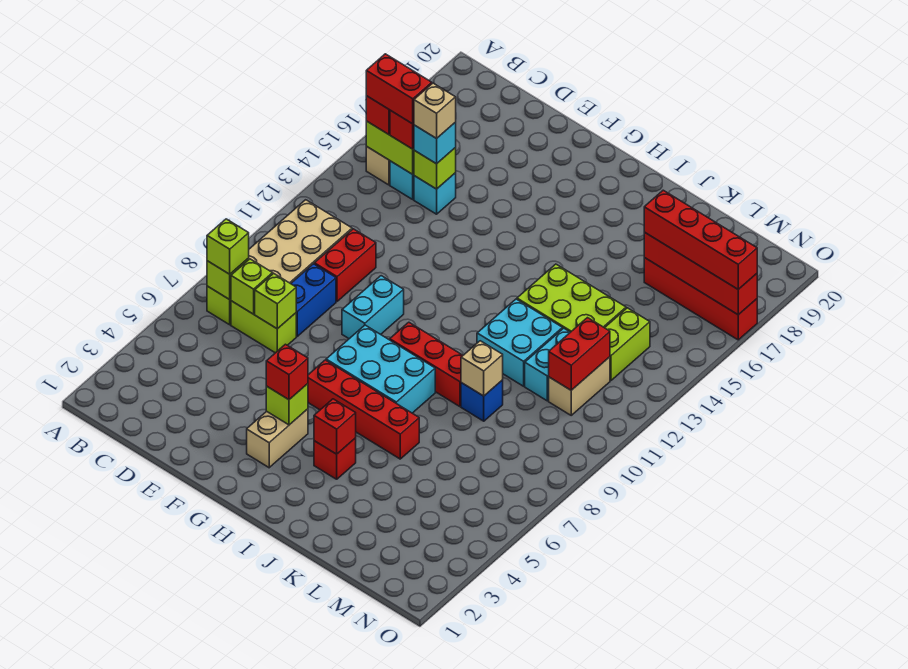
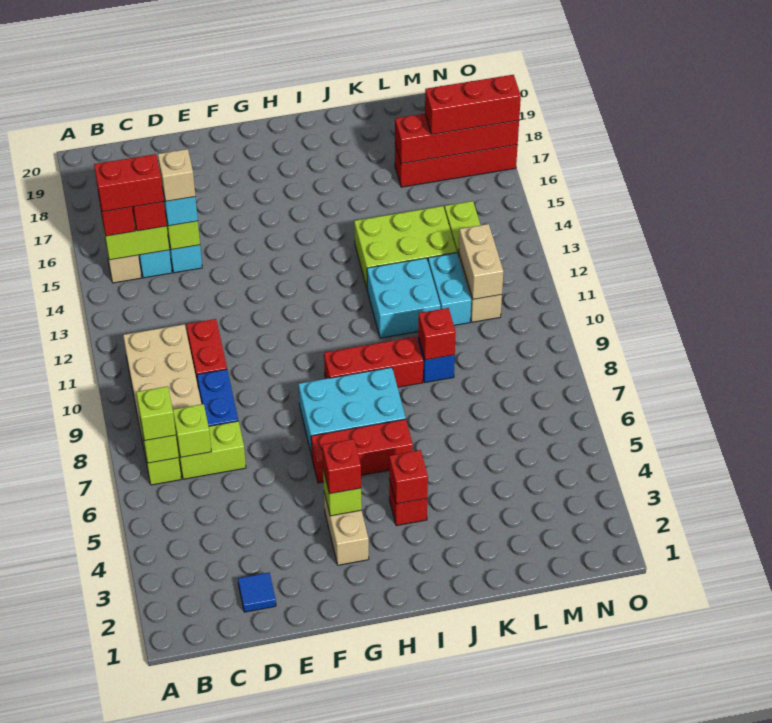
none -> blue tile D2 level 1
lime brick D7 level 2 -> none
cyan brick F9:F10 level 1 -> none
red brick G6:J6 level 1 -> red brick G6:I6 level 1
tan brick K9 level 2 -> red brick K9 level 2
red brick L17:O17 level 3 -> red brick M17:O17 level 3
red brick M11:M12 level 2 -> tan brick M11:M12 level 2

